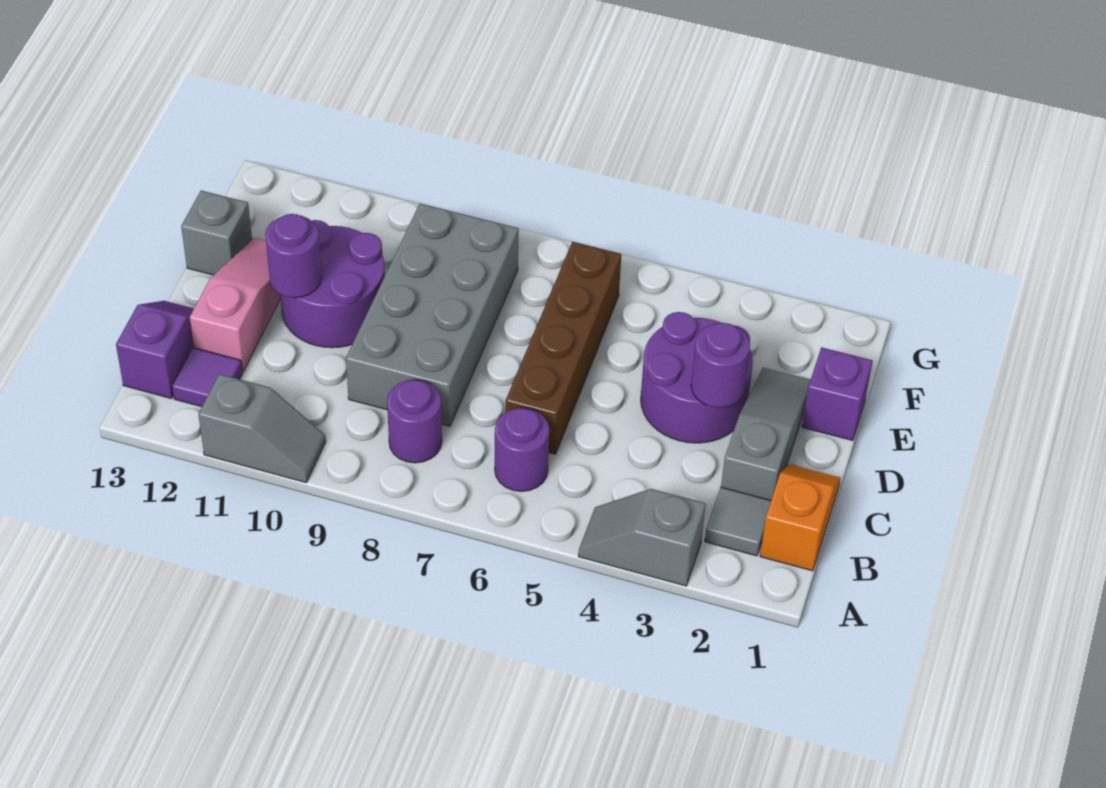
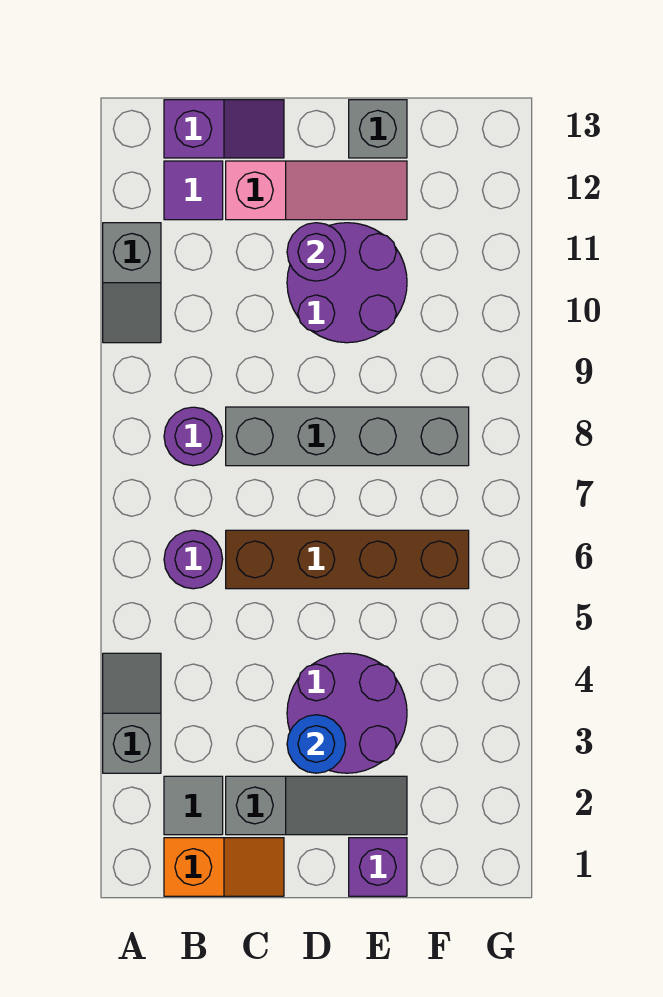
grey brick C8:F9 level 1 -> grey brick C8:F8 level 1
purple round brick D3 level 2 -> blue round brick D3 level 2

